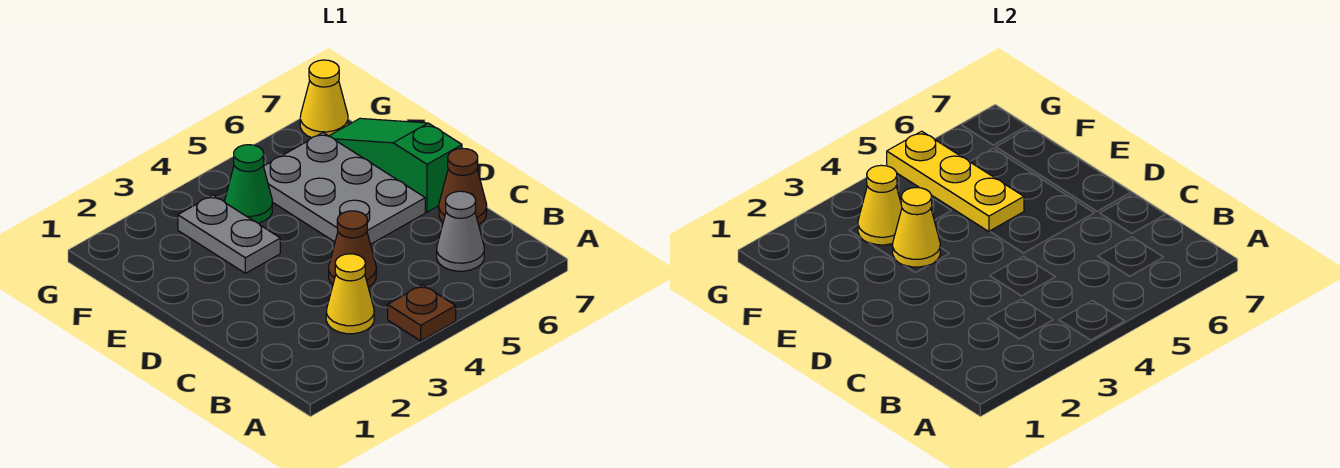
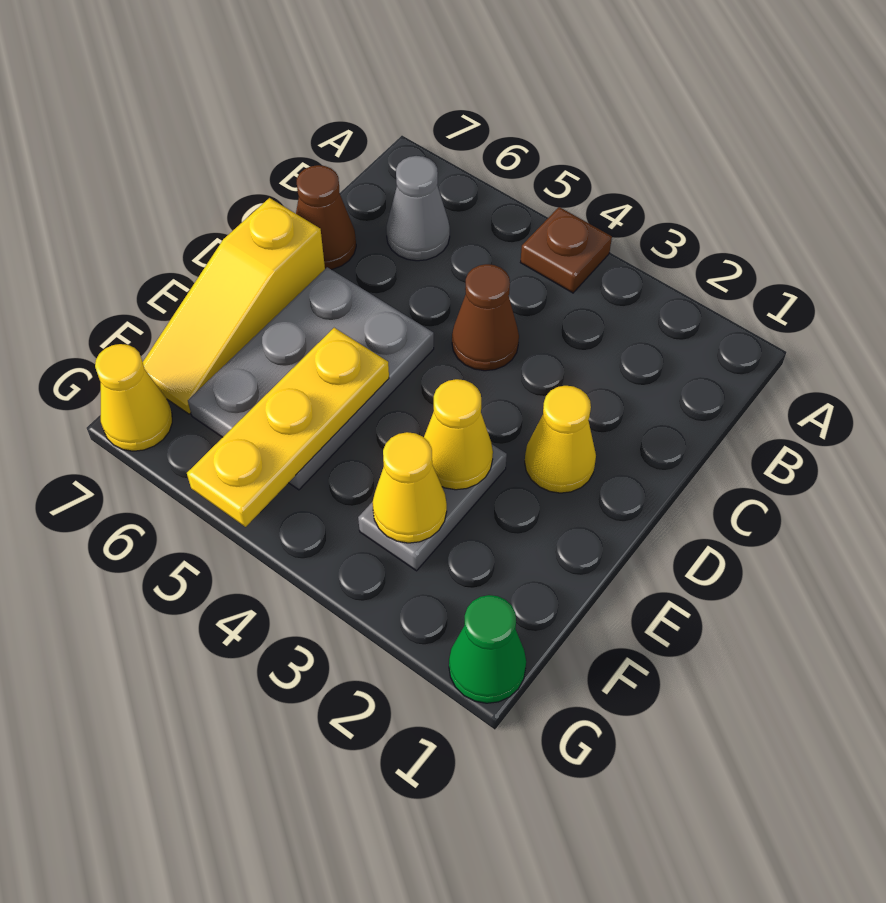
yellow cone B3 level 1 -> yellow cone D2 level 1
green slope D7:F7 level 1 top D -> yellow slope D7:F7 level 1 top D
green cone F4 level 1 -> green cone G1 level 1

